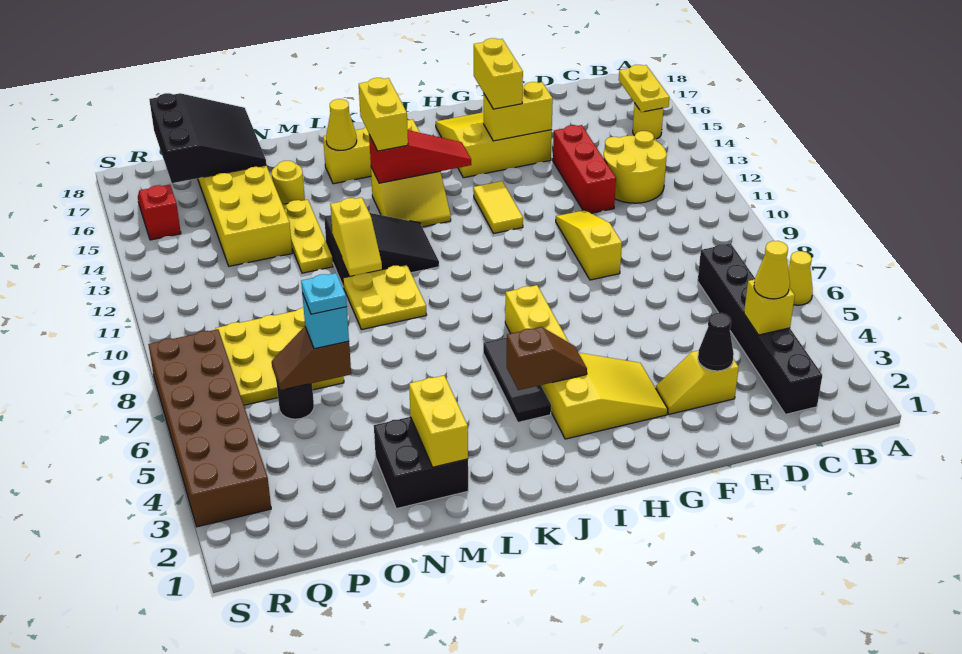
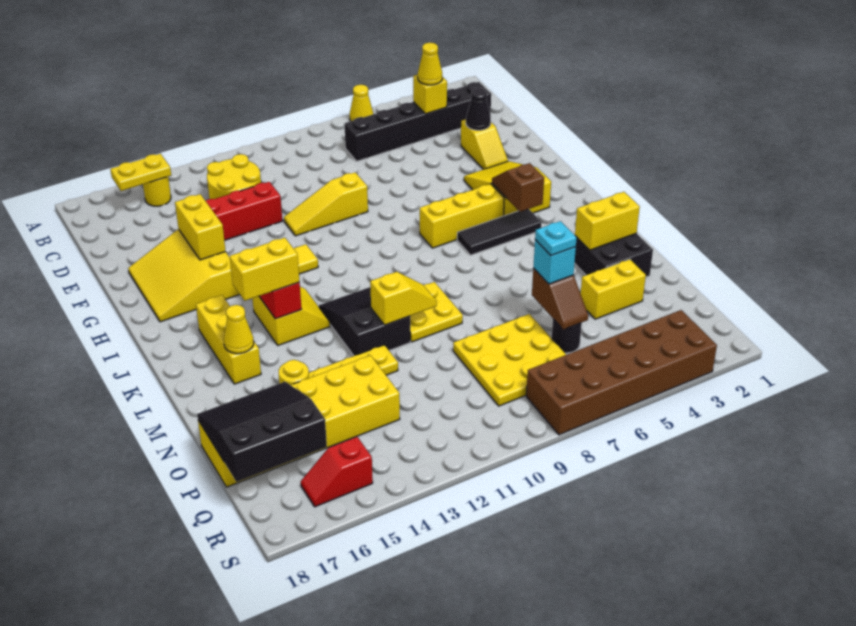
yellow brick G15:G16 level 3 -> yellow brick O3:O4 level 1

